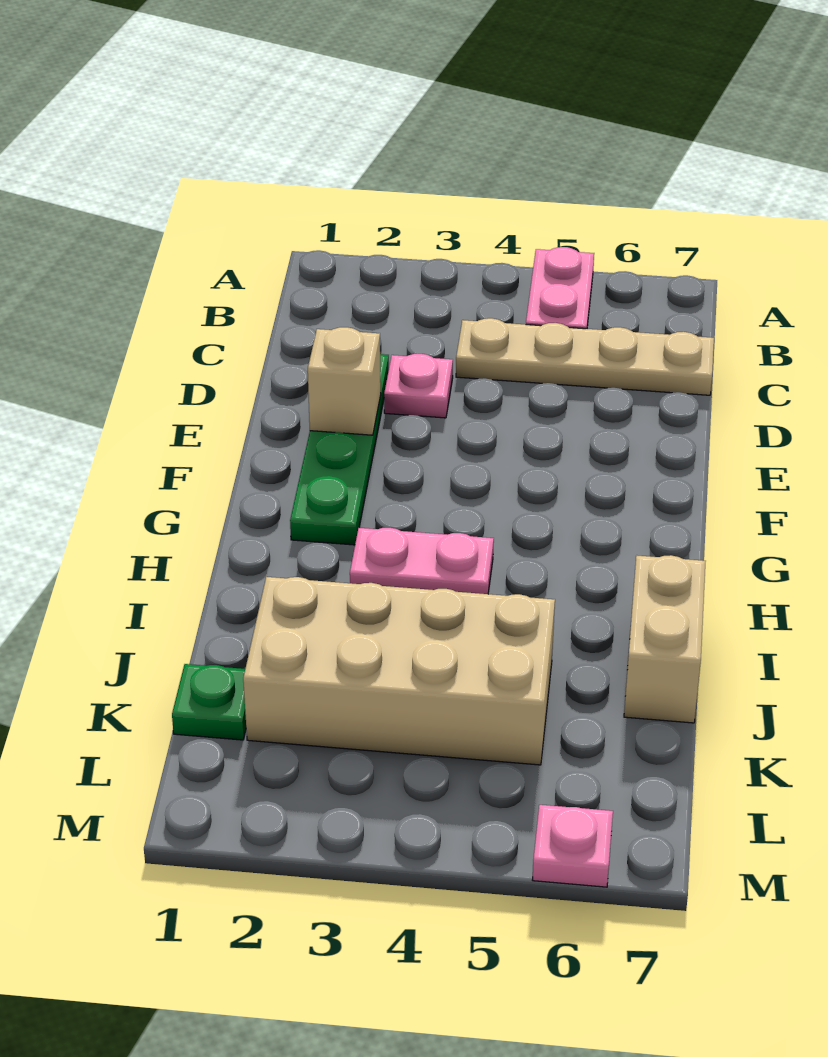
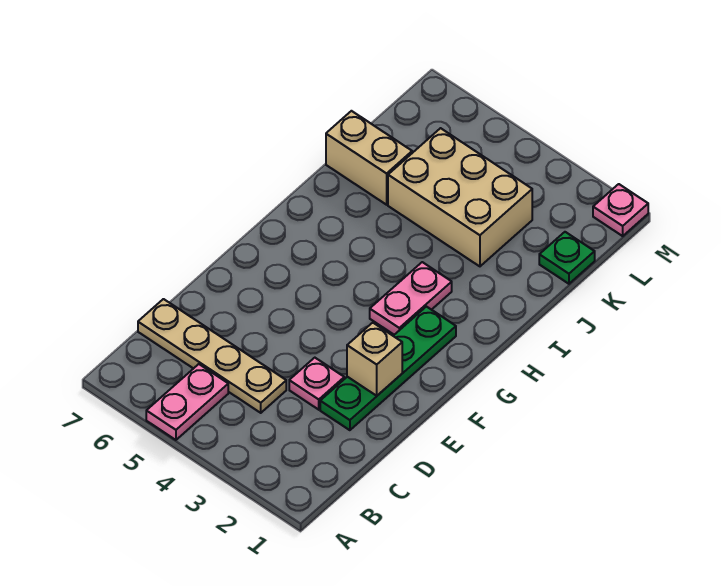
pink plate H3:H4 level 1 -> pink plate G3:H3 level 1
tan brick I7:J7 level 1 -> tan brick J6:J7 level 1
tan brick J2:K5 level 1 -> tan brick J3:K5 level 1
pink plate M6 level 1 -> pink plate M1 level 1

